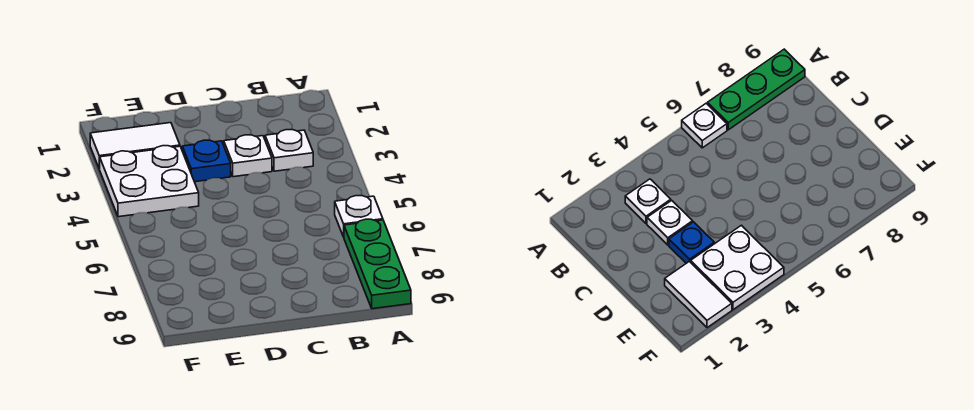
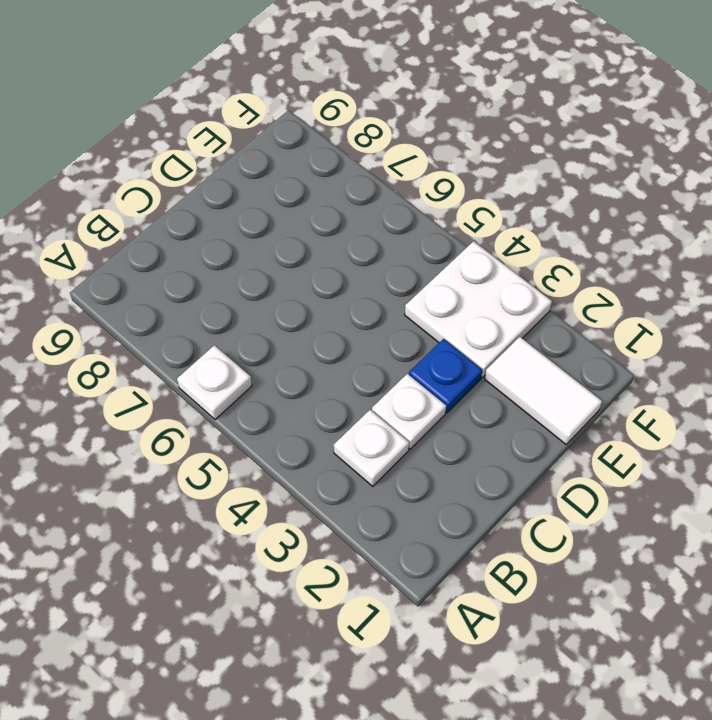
green plate A7:A9 level 1 -> none
white tile E2:F2 level 1 -> white tile E1:E2 level 1

